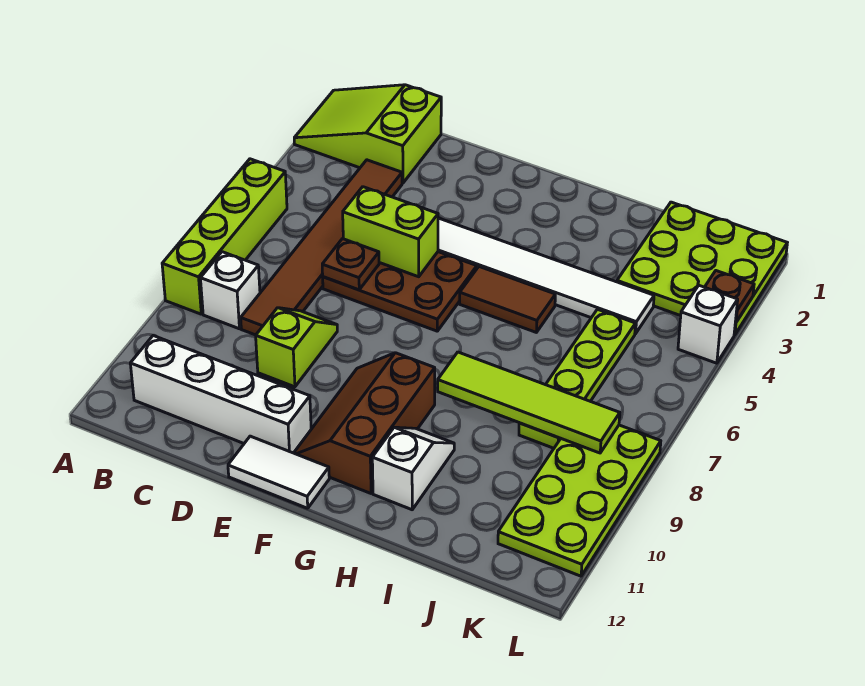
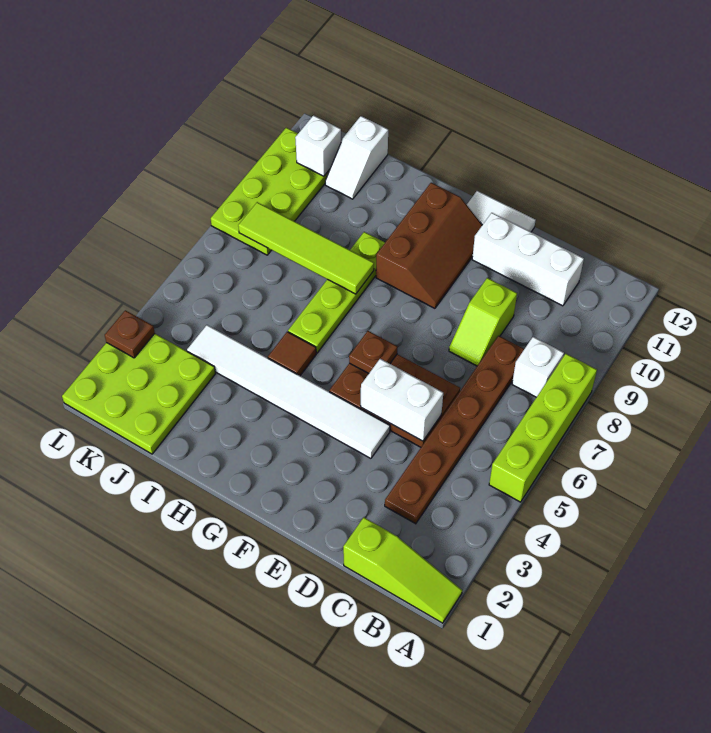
lime slope A1:C2 level 1 top C -> lime slope A1:C1 level 1 top C
white brick B11:E11 level 1 -> white brick C11:E11 level 1
brown tile C3:C8 level 1 -> brown plate C3:C8 level 1
lime brick D5:E5 level 2 -> white brick D5:E5 level 2
brown plate D6 level 2 -> brown plate F6 level 2
brown tile G5:H5 level 1 -> brown tile H5 level 1
white slope H10:H11 level 1 top 11 -> white slope J11:J12 level 1 top 12
lime plate J5:J8 level 1 -> lime plate H6:H9 level 1
white brick L4 level 1 -> white brick K11 level 2

